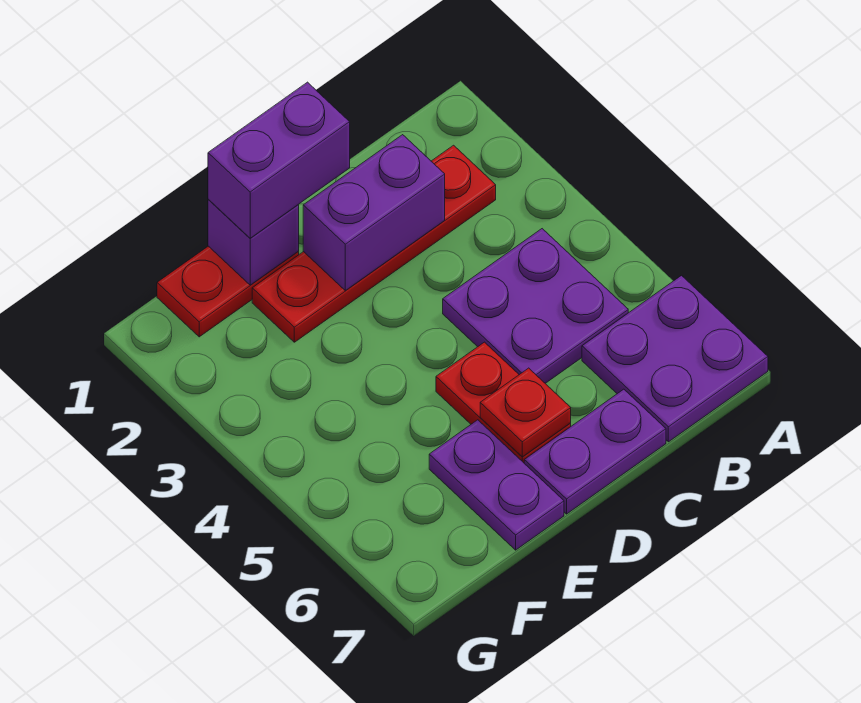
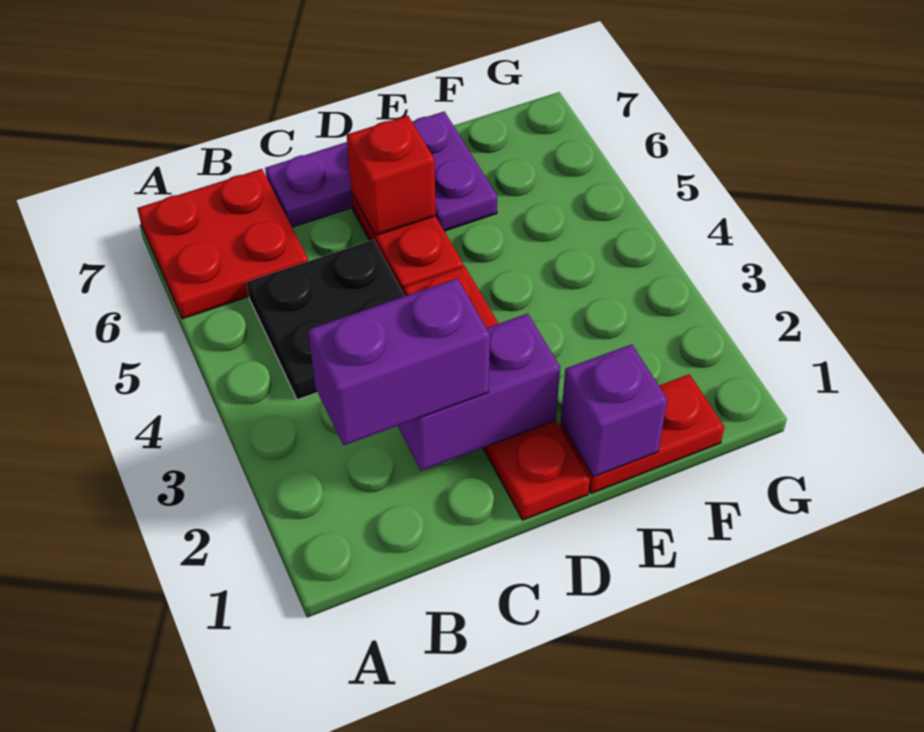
purple plate A6:B7 level 1 -> red plate A6:B7 level 1
red plate B2:E2 level 1 -> red plate D1:D4 level 1
purple plate B4:C5 level 1 -> black plate B4:C5 level 1
purple brick D1:E1 level 3 -> purple brick B2:C2 level 3
red plate D6 level 2 -> red brick D6 level 2

